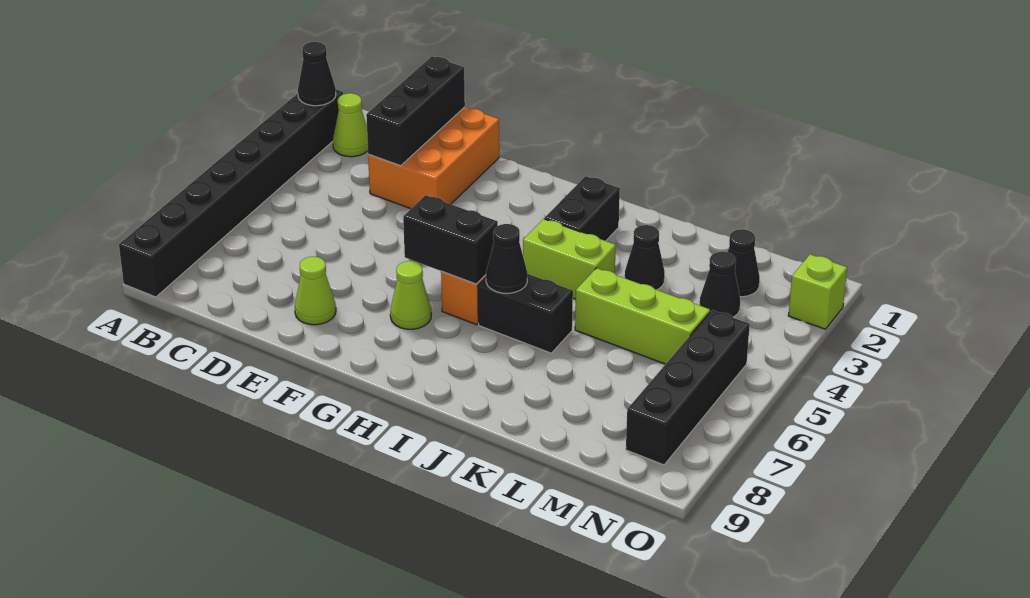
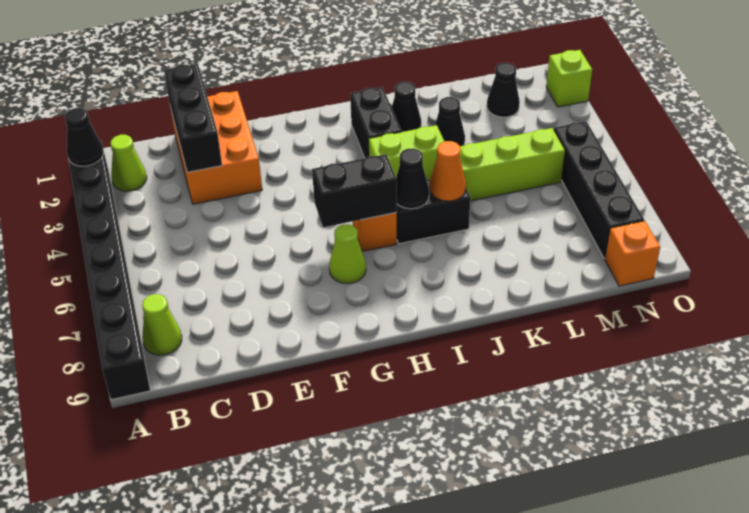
lime cone E8 level 1 -> lime cone B8 level 1
none -> orange cone J6 level 2
black cone M3 level 1 -> black cone J2 level 1
none -> orange brick N9 level 1

